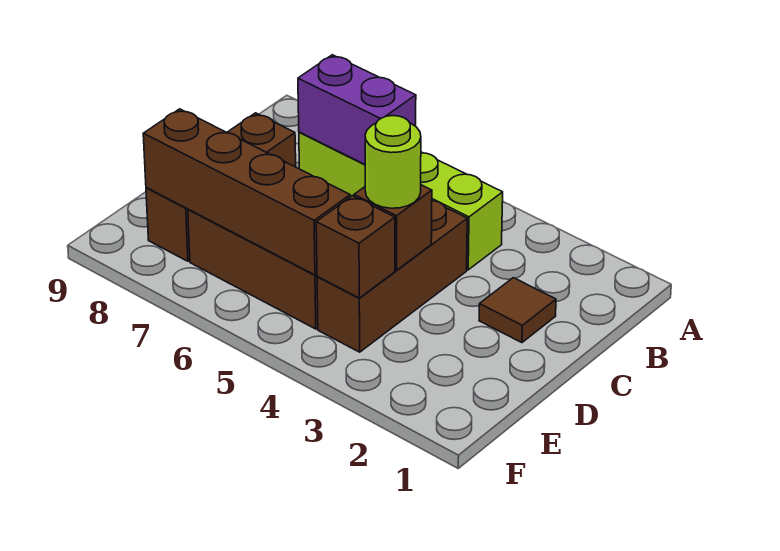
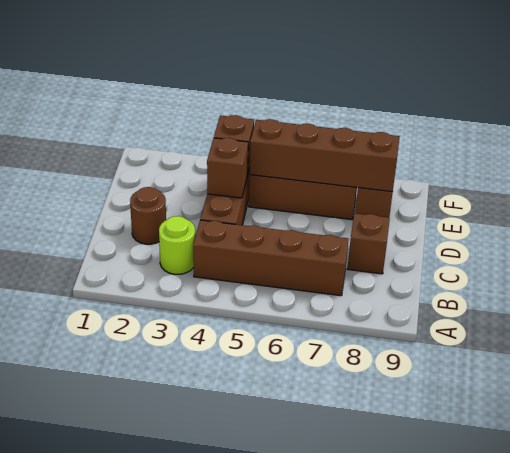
lime brick B4:B7 level 1 -> brown brick B4:B7 level 1
purple brick B6:B7 level 2 -> none
brown tile C2 level 1 -> brown round brick C2 level 1
lime round brick D4 level 3 -> lime round brick B3 level 1

